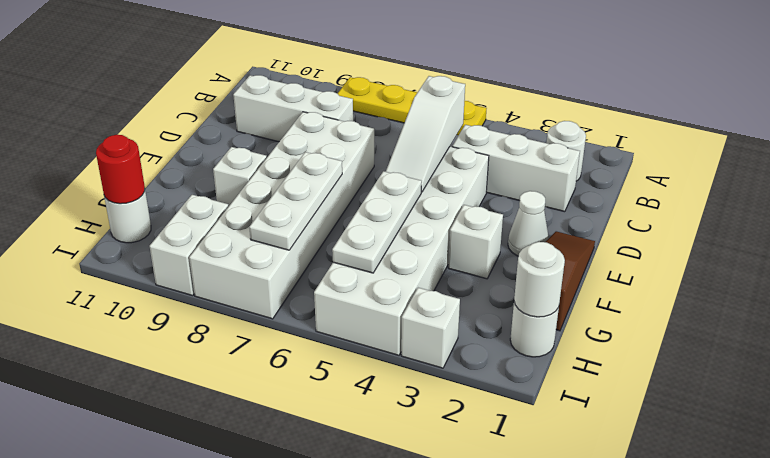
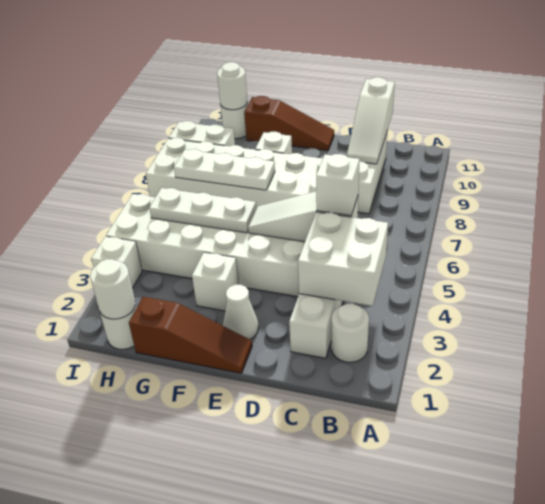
yellow plate A5:A8 level 1 -> none
none -> white brick B3:C4 level 2
none -> white brick C5 level 3
none -> white slope C9:C11 level 2 top 11
none -> brown slope E11:G11 level 1 top G
red round brick H11 level 2 -> white round brick H11 level 2

